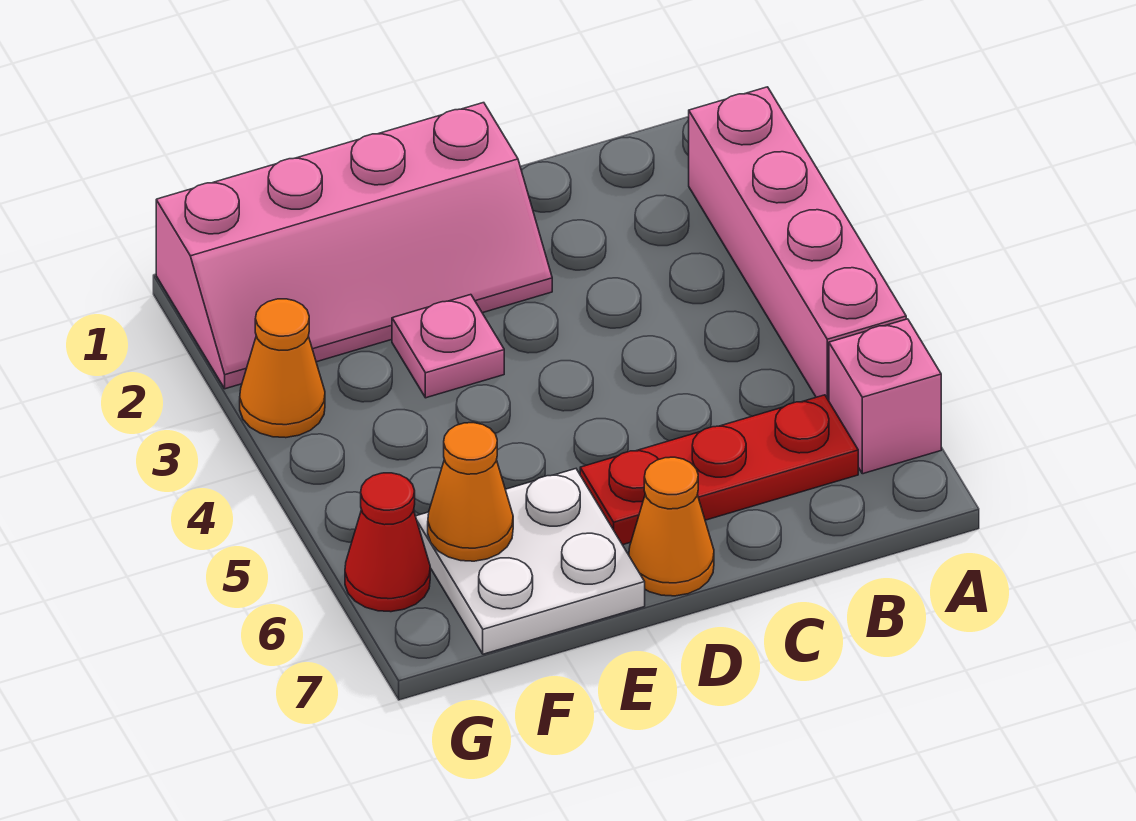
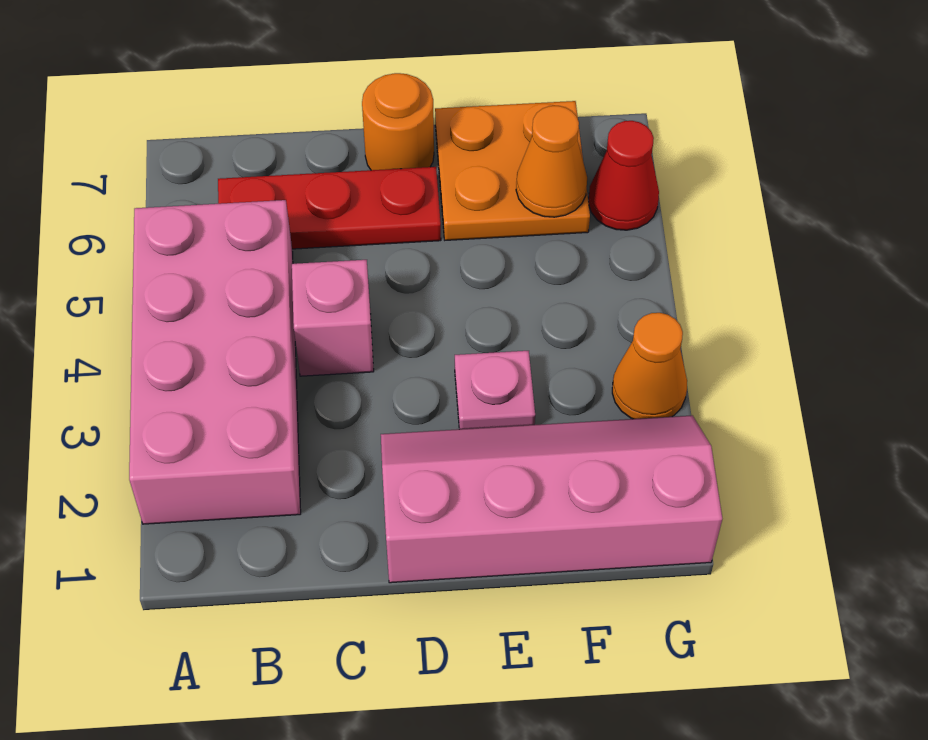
pink brick A2:A5 level 1 -> pink brick A2:B5 level 1
pink brick A6 level 1 -> pink brick C4 level 1
orange cone D7 level 1 -> orange round brick D7 level 1
white plate E6:F7 level 1 -> orange plate E6:F7 level 1

